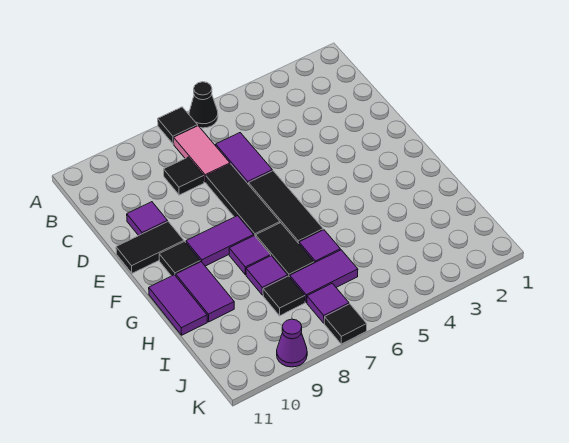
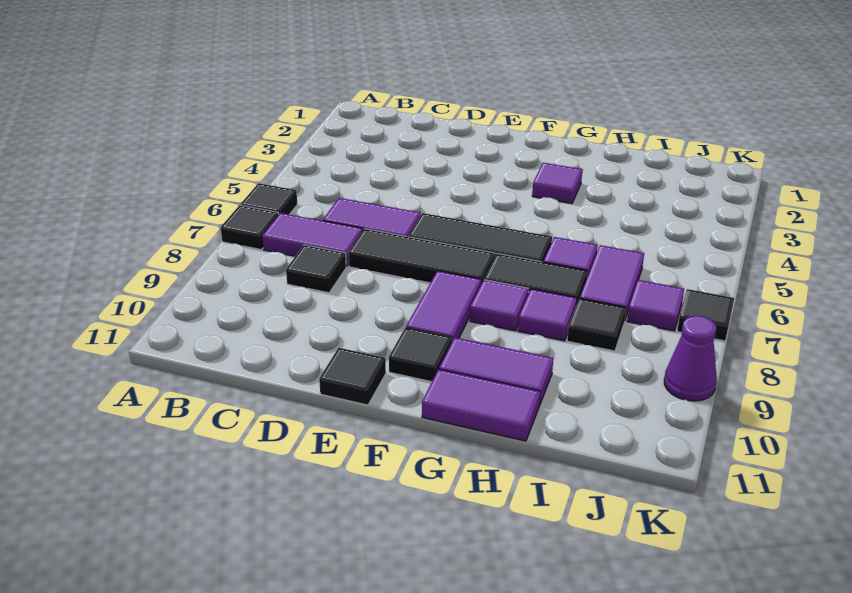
black cone A6 level 1 -> black tile A6 level 1
pink tile B7:C7 level 1 -> purple tile B7:C7 level 1
purple tile D10 level 1 -> purple tile G3 level 1
black tile E10:E11 level 1 -> black tile E11 level 1

